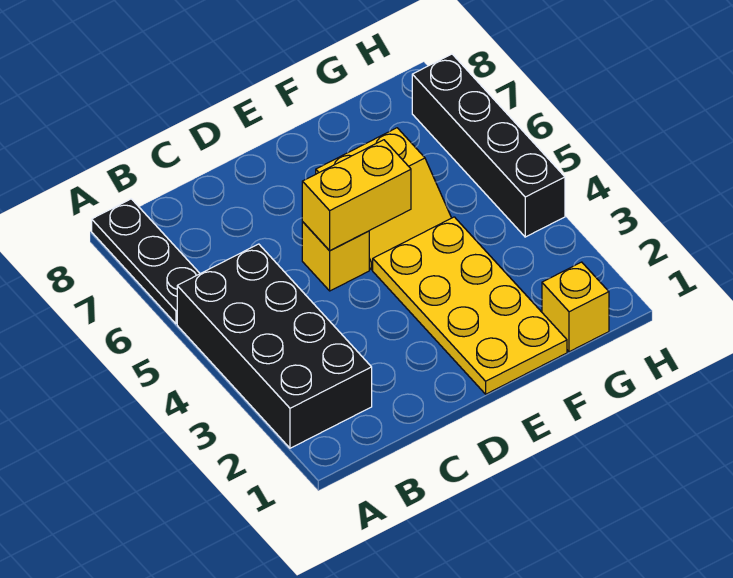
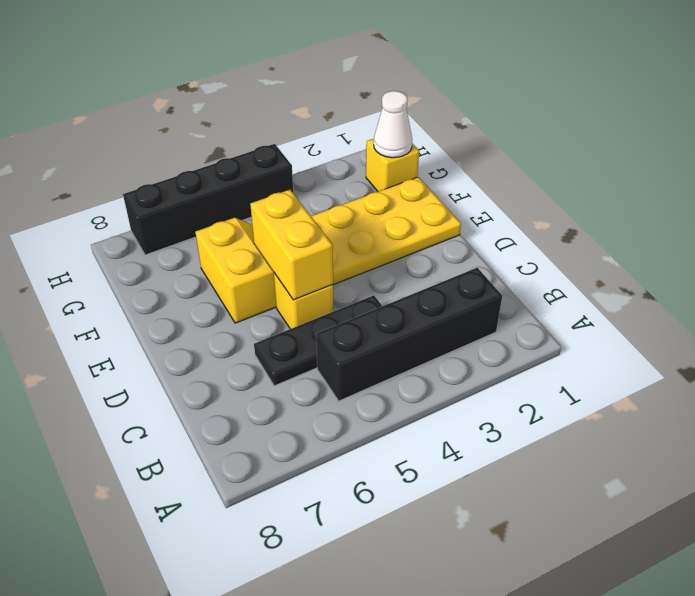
black brick A2:B5 level 1 -> black brick B2:B5 level 1
black plate A6:A8 level 1 -> black plate C4:C6 level 1
none -> white cone G1 level 2

